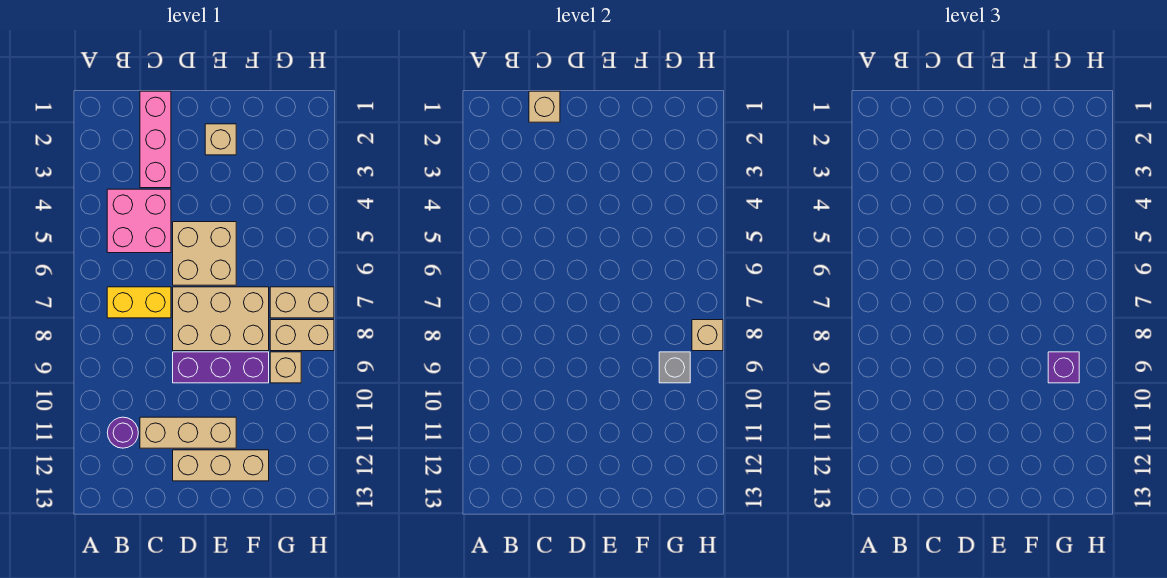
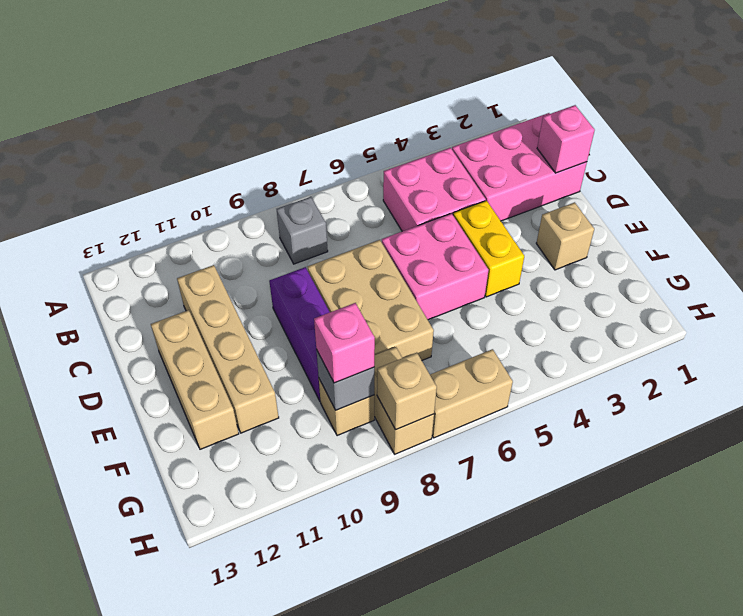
yellow brick B7:C7 level 1 -> yellow brick D4:E4 level 1
none -> grey brick B8 level 1
purple round brick B11 level 1 -> none
pink brick C1:C3 level 1 -> pink brick B1:C3 level 1
tan brick C1 level 2 -> pink brick C1 level 2
tan brick C11:E11 level 1 -> tan brick C11:F11 level 1
tan brick D5:E6 level 1 -> pink brick D5:E6 level 1
tan brick G7:H7 level 1 -> tan brick H6:H7 level 1
purple brick G9 level 3 -> pink brick G9 level 3

